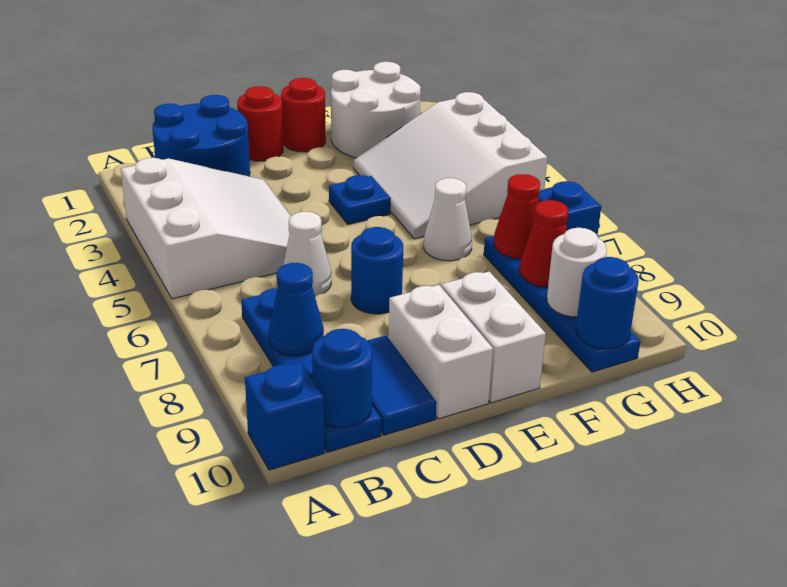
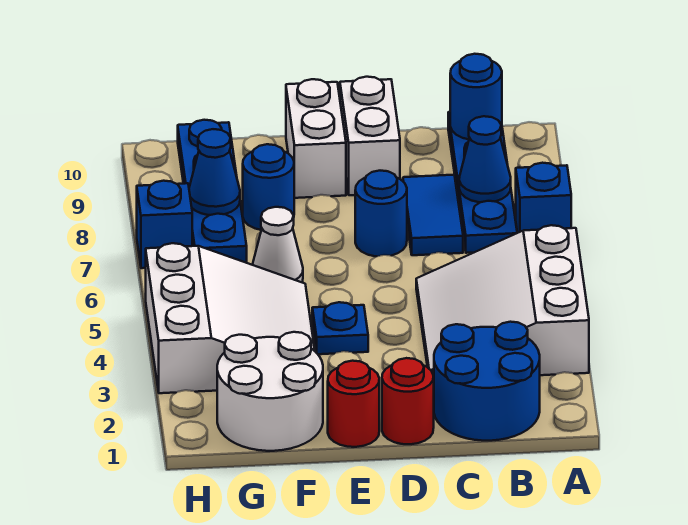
blue brick A10 level 1 -> blue brick A7 level 1
white cone C6 level 1 -> none
blue tile C9:C10 level 1 -> blue tile C7:C8 level 1
red cone G7 level 2 -> none
red cone G8 level 2 -> blue cone G8 level 2
white round brick G9 level 2 -> none
blue round brick G10 level 2 -> blue round brick F8 level 1

